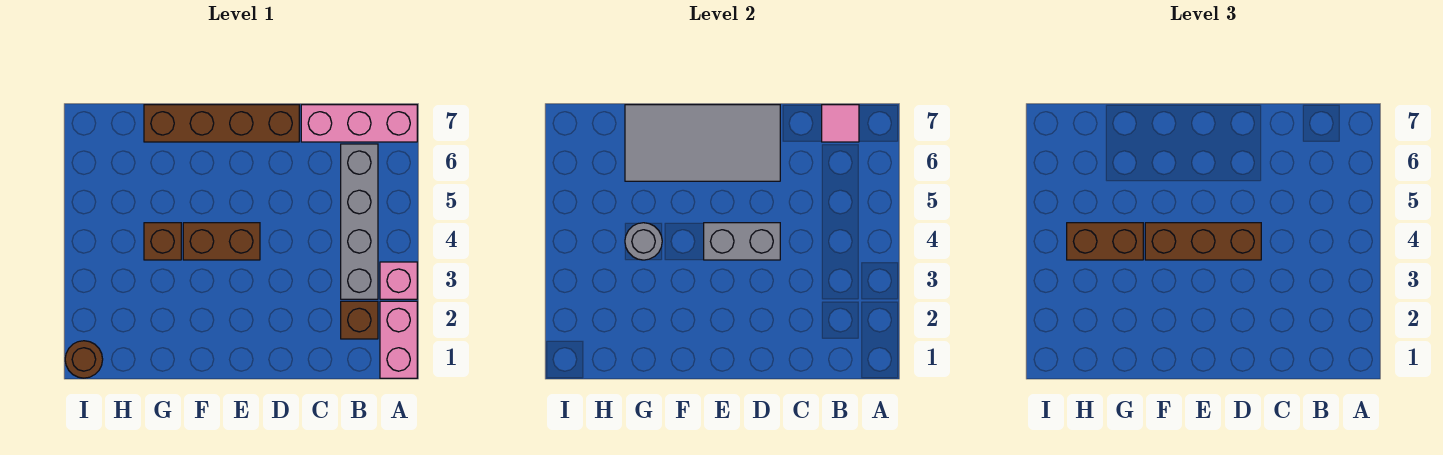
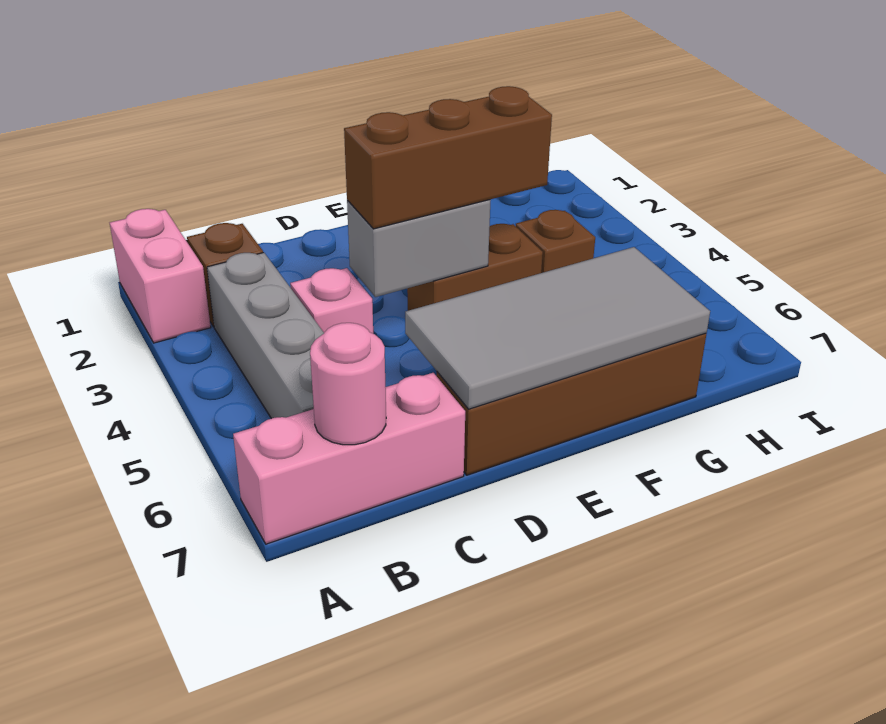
pink brick A3 level 1 -> pink brick C4 level 1
pink tile B7 level 2 -> pink round brick B7 level 2
grey round brick G4 level 2 -> none
brown brick G4:H4 level 3 -> none
brown round brick I1 level 1 -> none

